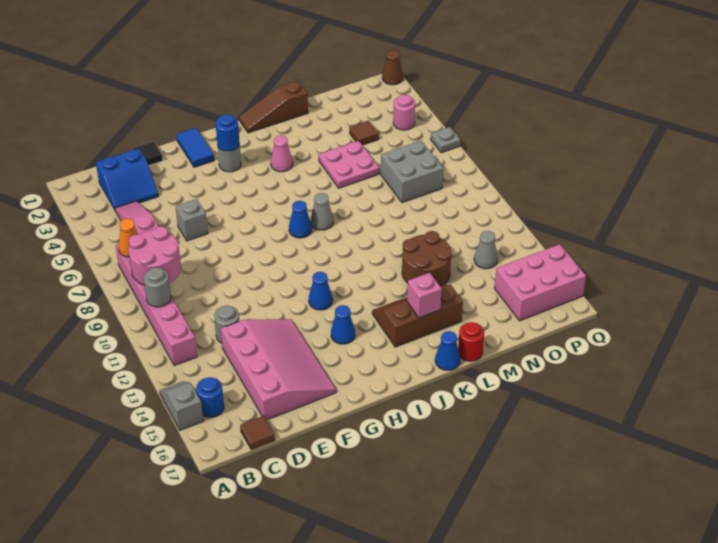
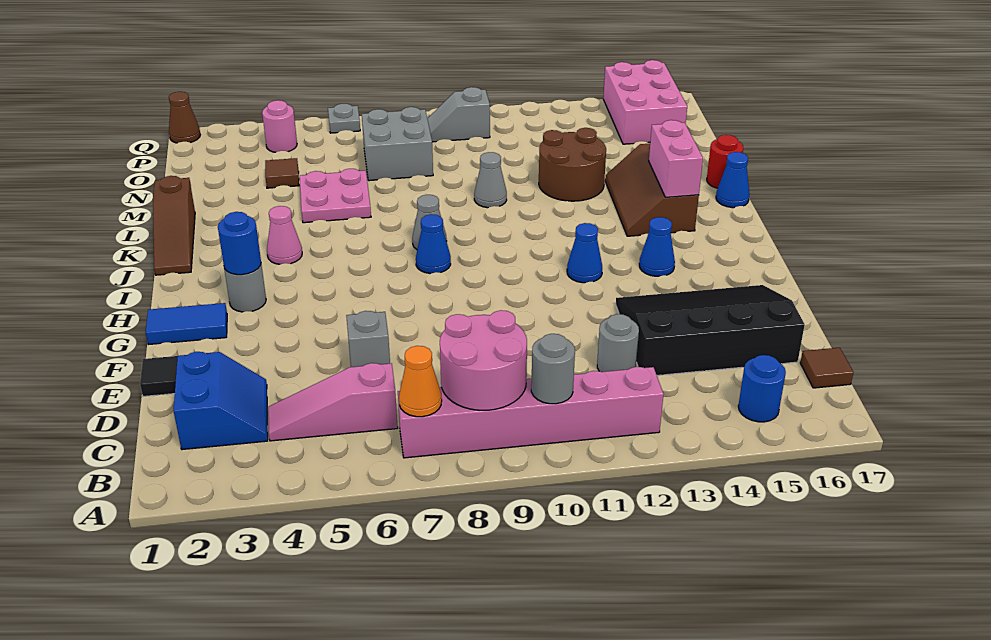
grey slope A14:A15 level 1 top 15 -> grey slope P9:P10 level 1 top 10
pink slope D13:F16 level 1 top D -> black slope D13:F16 level 1 top D
pink brick K15 level 2 -> pink brick J15:K15 level 2
grey cone O13 level 1 -> grey cone L10 level 1

